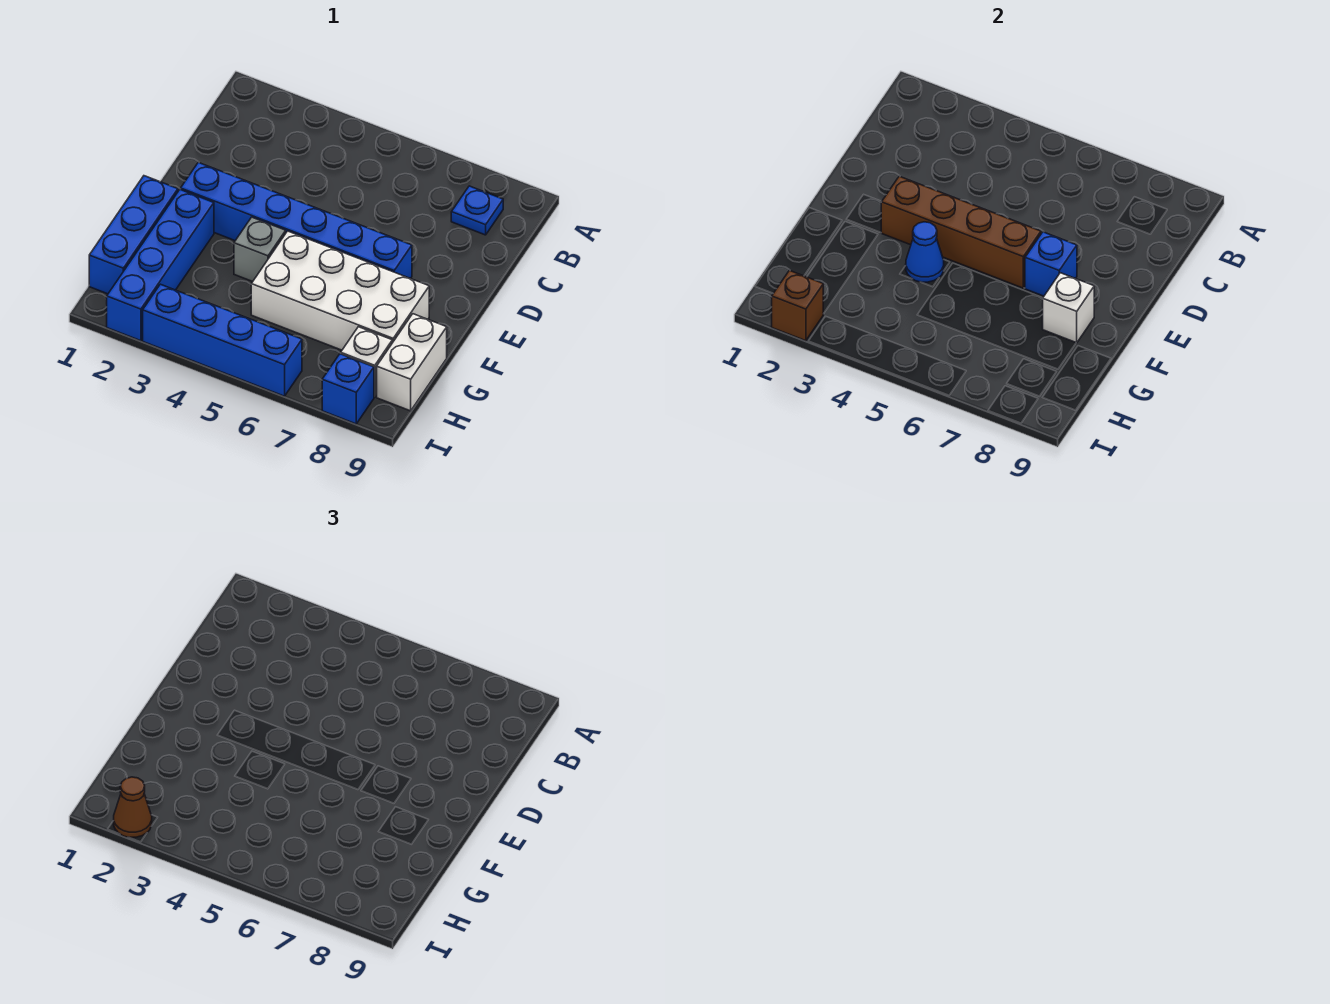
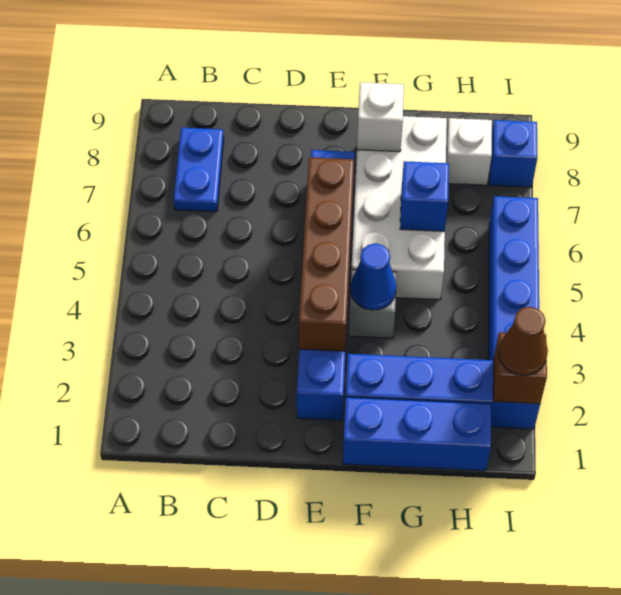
blue plate B8 level 1 -> blue plate B7:B8 level 1
blue brick E7 level 2 -> blue brick G6 level 2
white brick G9:H9 level 1 -> none

